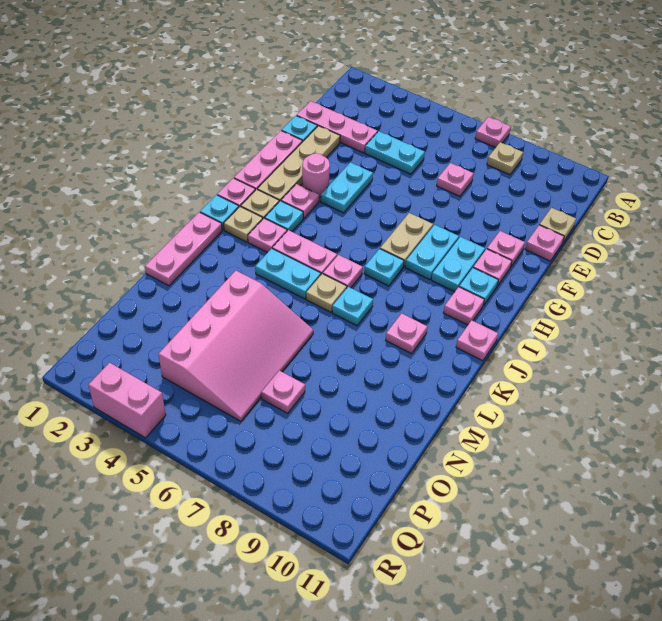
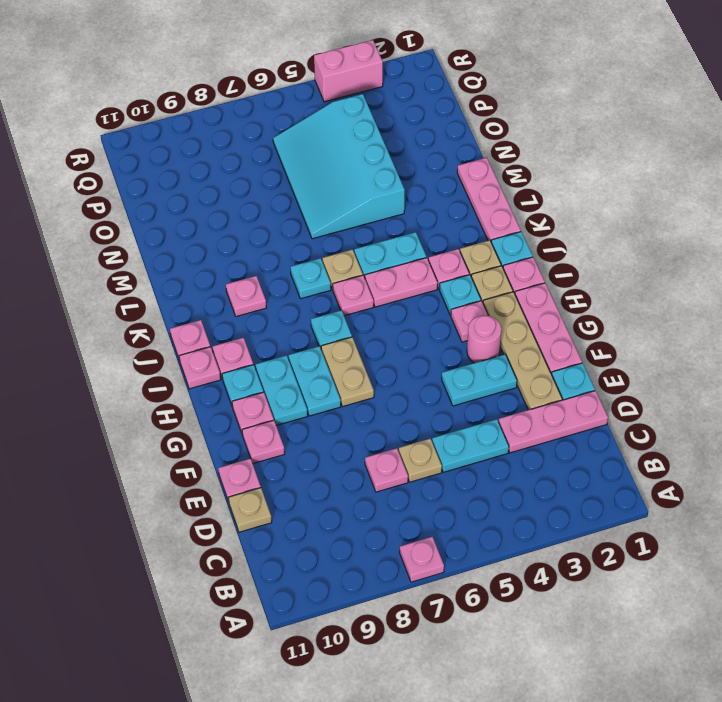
tan plate B8 level 1 -> tan plate D6 level 1
cyan plate F4:G4 level 1 -> cyan plate F3:F4 level 1
pink slope M4:P6 level 1 top 4 -> cyan slope M4:P6 level 1 top 4
pink plate O7 level 1 -> pink plate I11 level 1

